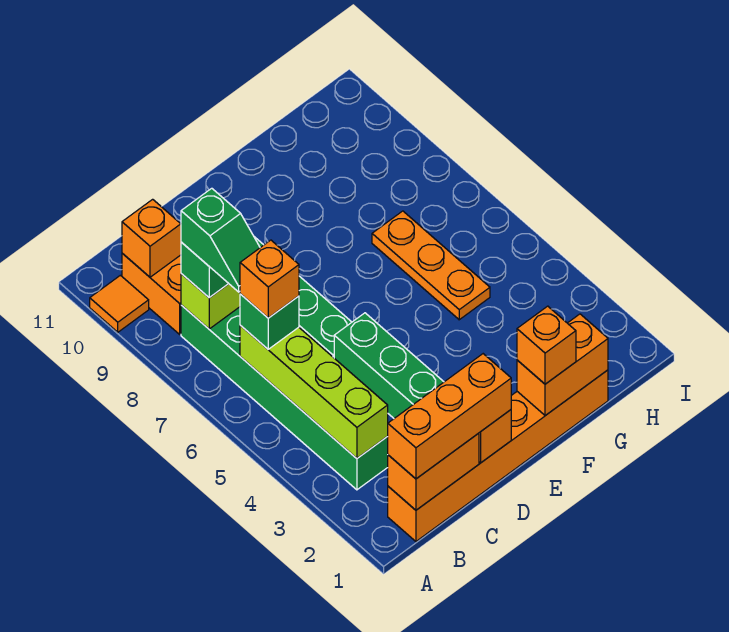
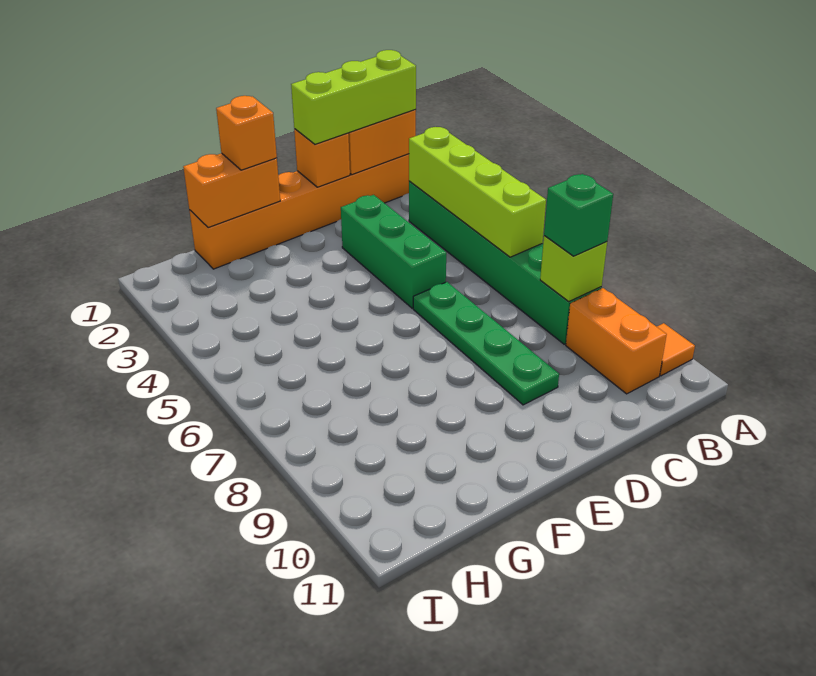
orange brick B1:D1 level 3 -> lime brick B1:D1 level 3
green brick B6 level 3 -> none
orange brick B6 level 4 -> none
green slope B7:B8 level 4 top 8 -> none
orange brick B10 level 2 -> none
orange plate G5:G7 level 1 -> none

